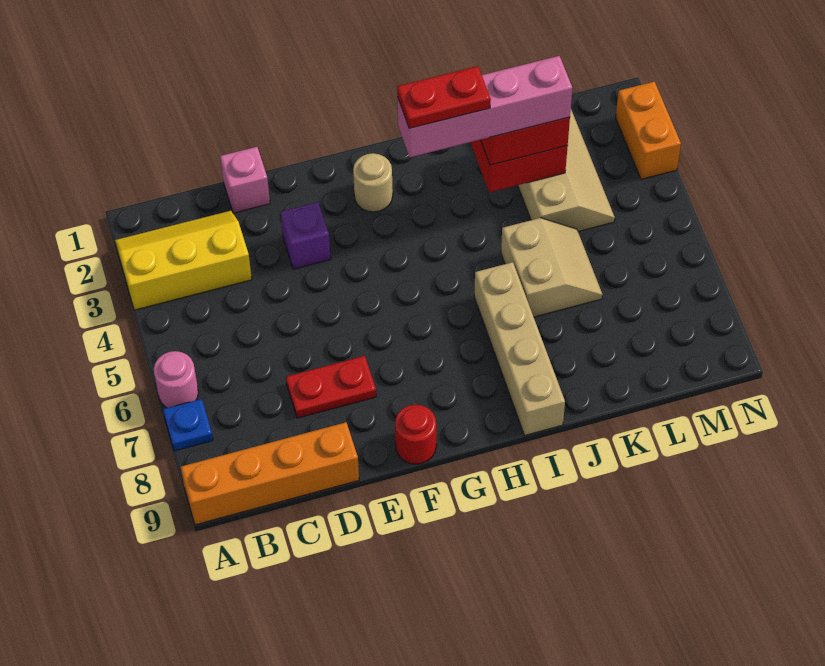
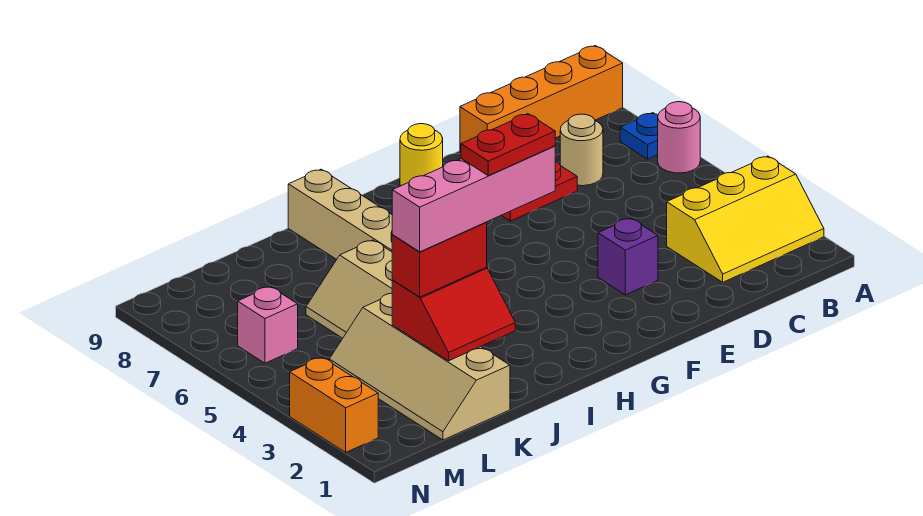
pink brick D1 level 1 -> pink brick M6 level 1
red round brick F9 level 1 -> yellow round brick F9 level 1
tan round brick G2 level 1 -> tan round brick C7 level 1

